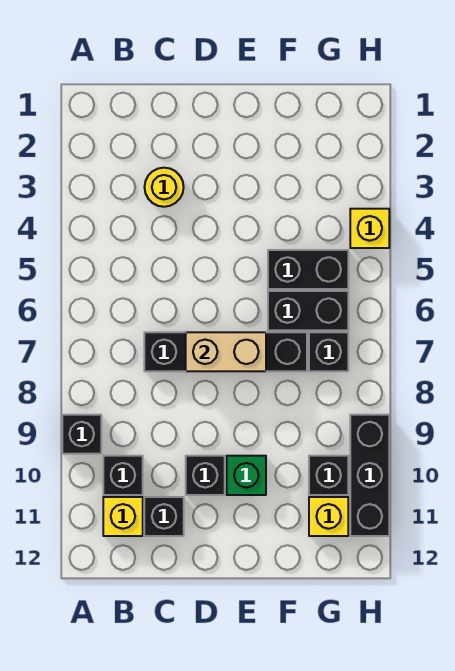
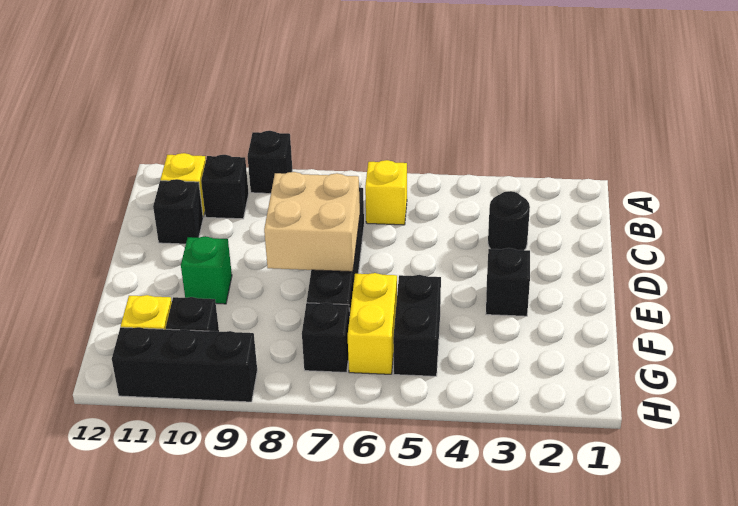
yellow round brick C3 level 1 -> black round brick C3 level 1
tan brick D7:E7 level 2 -> tan brick D7:E8 level 2
black brick D10 level 1 -> black brick E3 level 1
black brick F6:G6 level 1 -> yellow brick F6:G6 level 1
yellow brick H4 level 1 -> yellow brick B6 level 1

